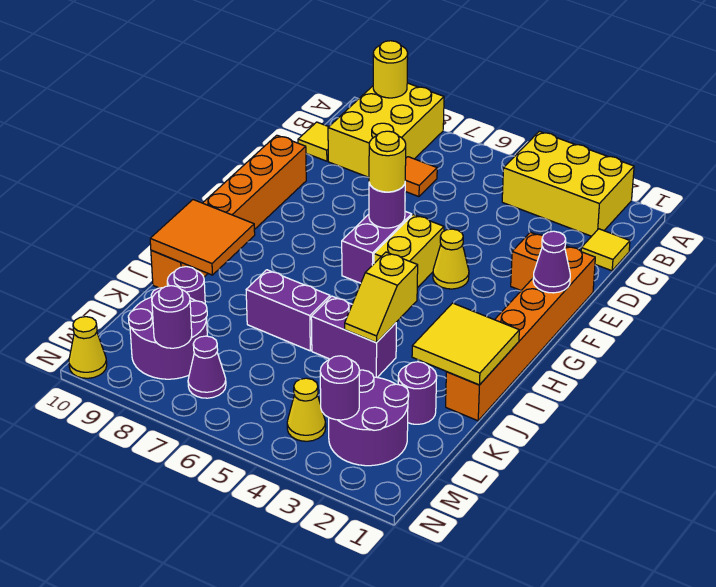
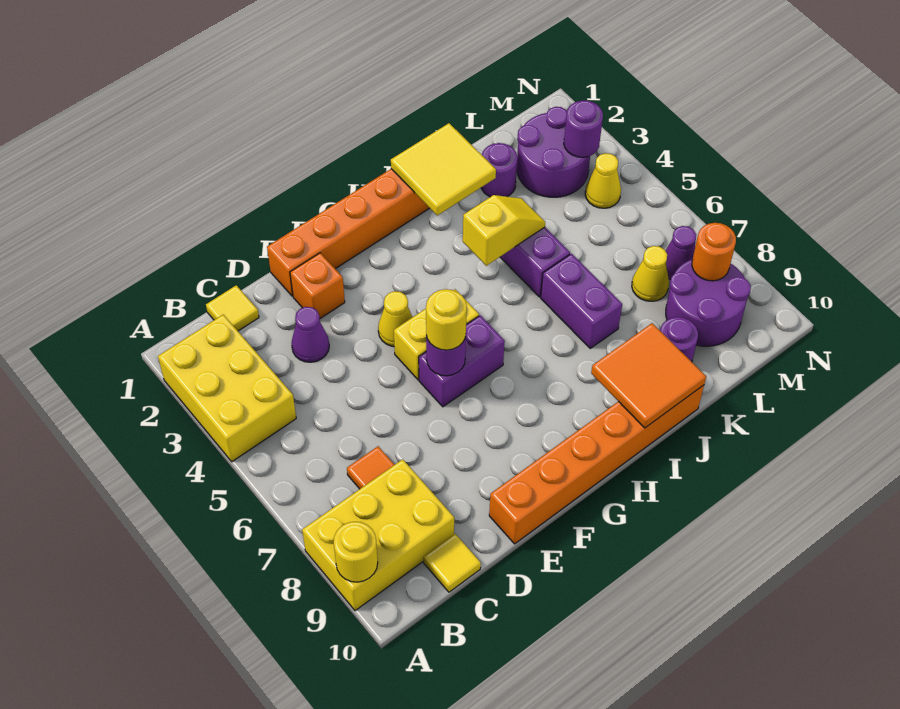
purple cone F1 level 2 -> purple cone D3 level 1
purple round brick M8 level 2 -> orange round brick M8 level 2
yellow cone N10 level 1 -> yellow cone L7 level 1

